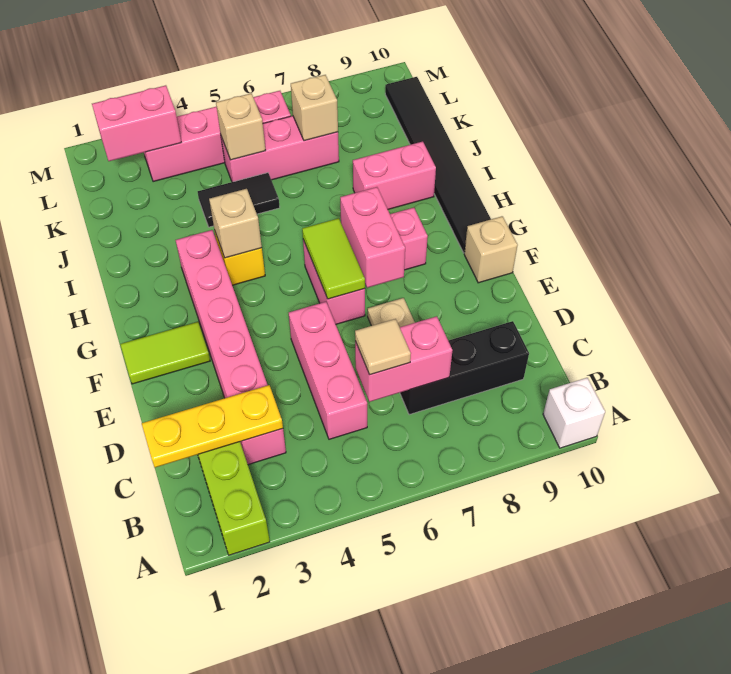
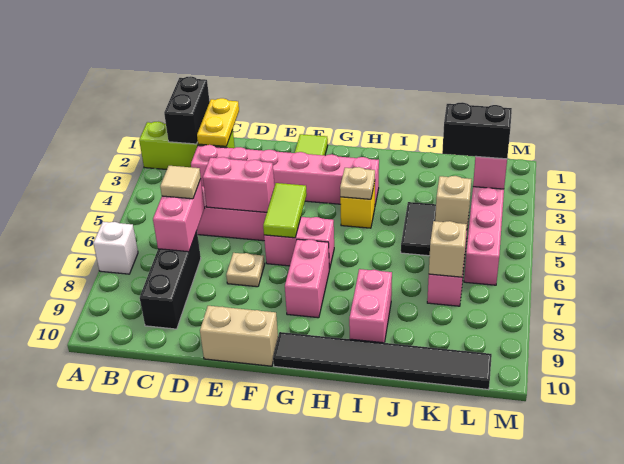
white brick A10 level 1 -> white brick A7 level 1
none -> black brick B1:B2 level 2
yellow plate C1:C3 level 2 -> yellow plate C1:C2 level 2
lime tile F6:G6 level 2 -> lime tile F5:F6 level 2
pink brick F7:G7 level 2 -> pink brick D5:E5 level 2
tan brick F10 level 1 -> tan brick E10:F10 level 1
tan brick H4 level 2 -> tan plate H4 level 2
none -> black brick K3:L3 level 3

